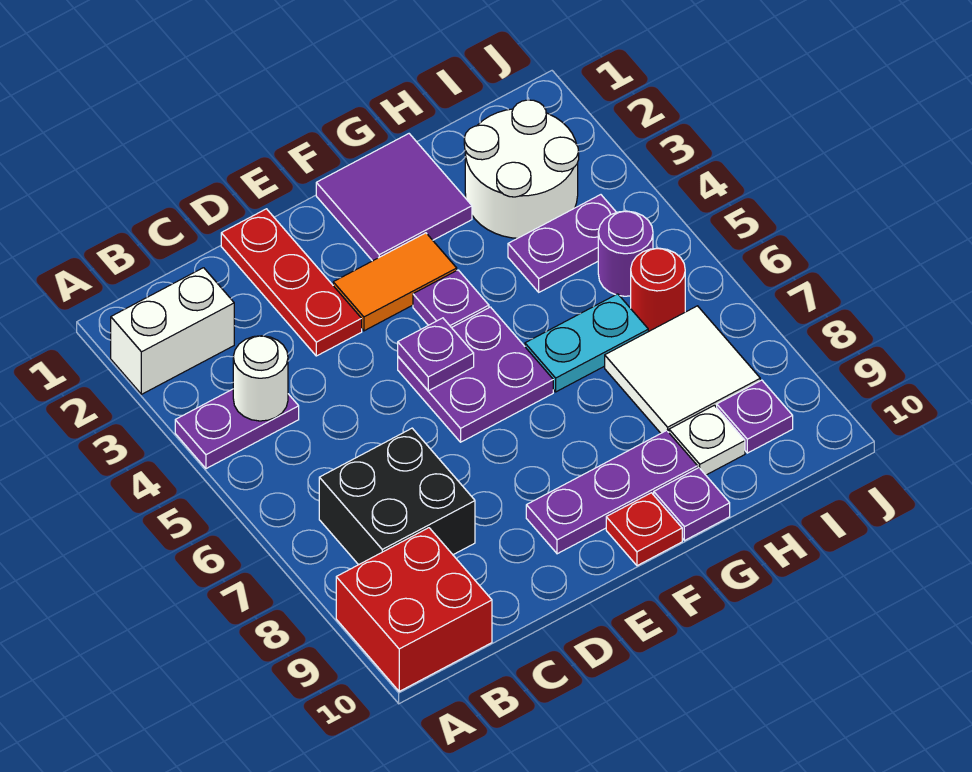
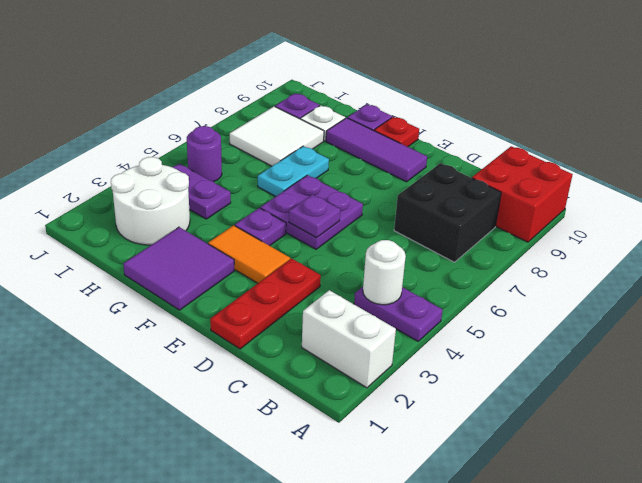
purple plate E9:G9 level 1 -> purple tile E9:G9 level 1
cyan plate G6:H6 level 1 -> cyan plate G6:G7 level 1
red round brick I6 level 1 -> none

